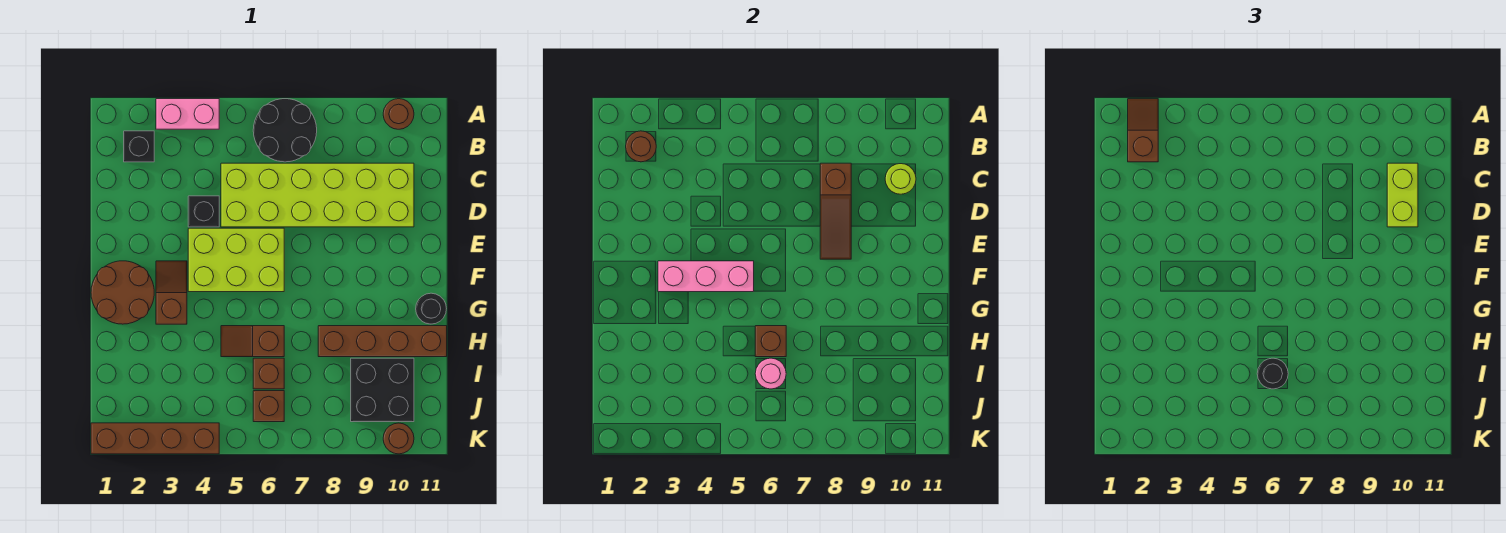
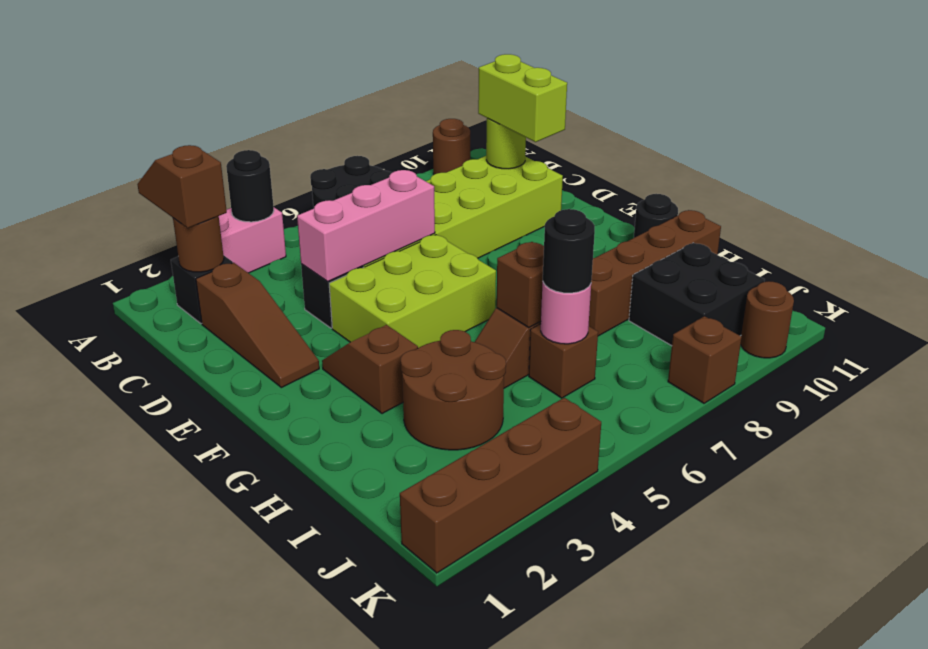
none -> black round brick A4 level 2
brown slope C8:E8 level 2 top C -> brown slope C2:E2 level 1 top C
brown round brick F1:G2 level 1 -> brown round brick H3:I4 level 1
pink brick F3:F5 level 2 -> pink brick D4:D6 level 2
brown brick J6 level 1 -> brown brick K8 level 1

